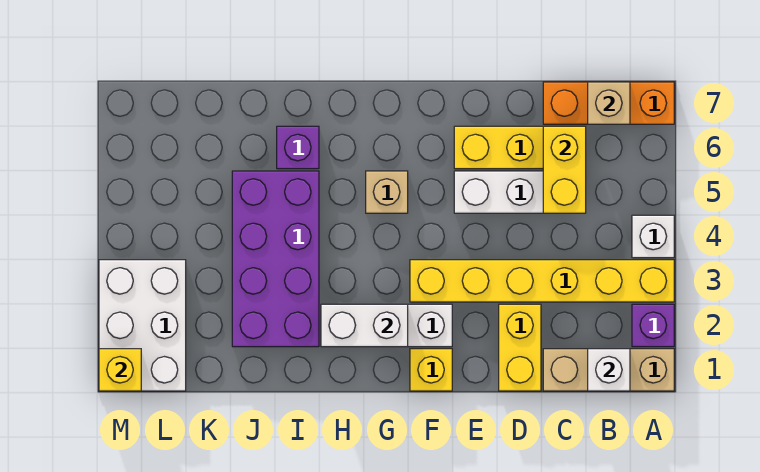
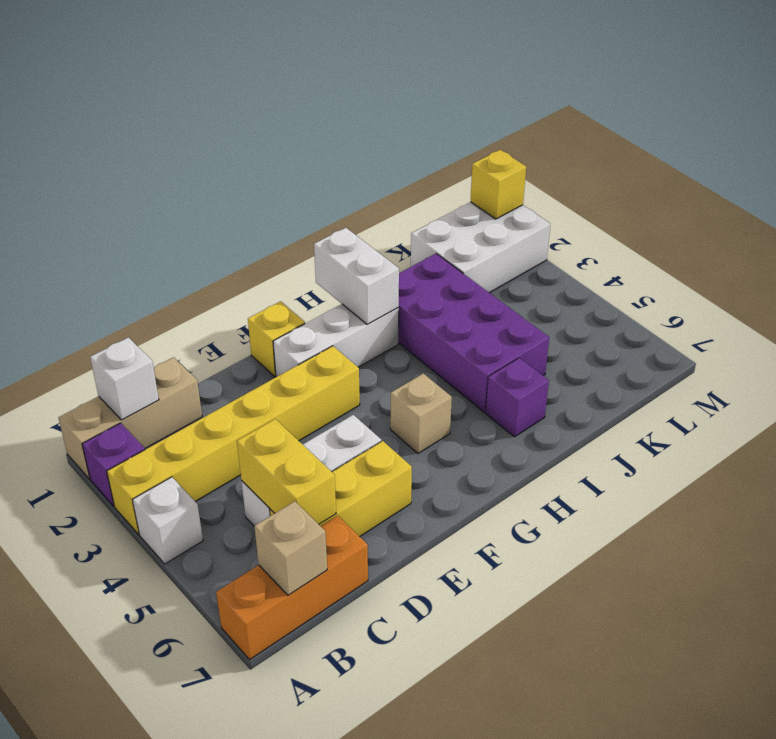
yellow brick D1:D2 level 1 -> none
white brick G2:H2 level 2 -> white brick H1:H2 level 2
white brick L1:M3 level 1 -> white brick K1:M2 level 1

